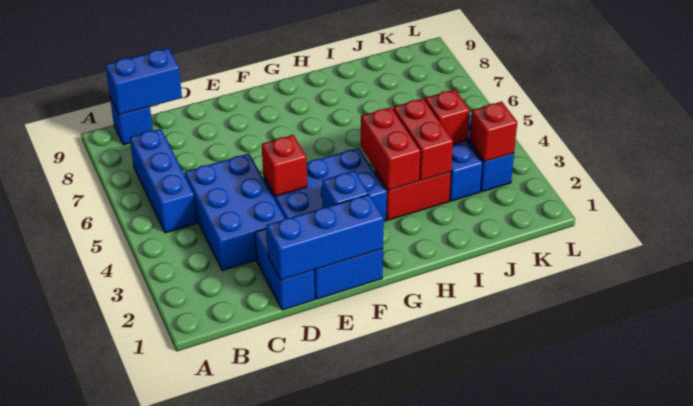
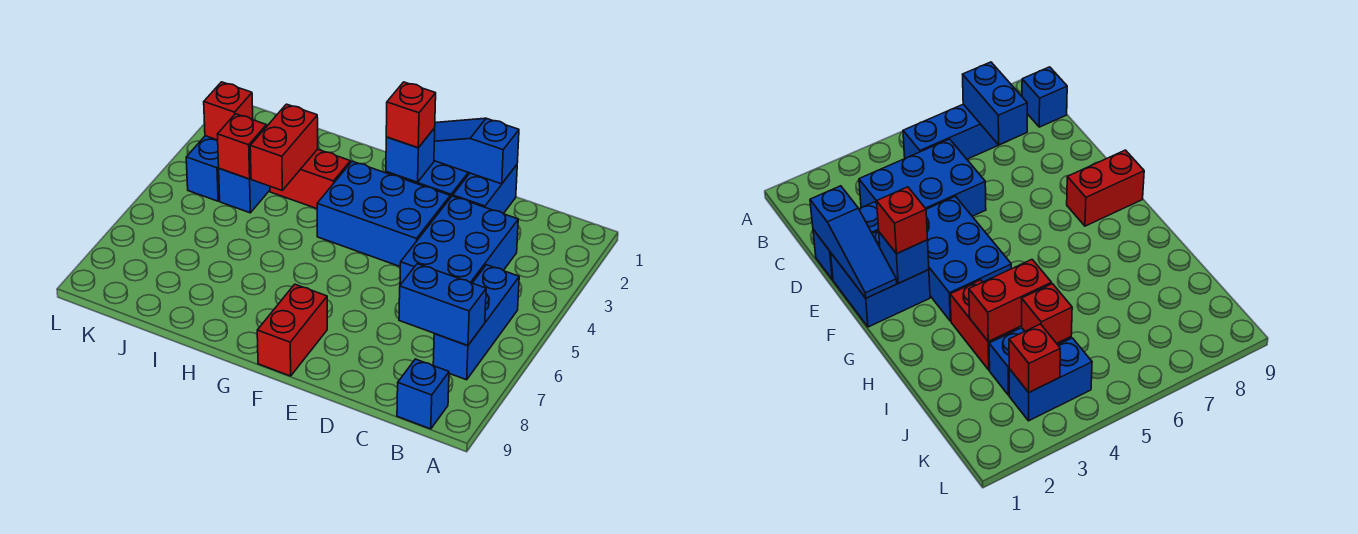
blue brick B9:C9 level 2 -> blue brick B7:C7 level 2
blue brick D1:F1 level 2 -> blue slope D1:F1 level 2 top D
red brick E4 level 2 -> red brick F2 level 3
red brick H3:H4 level 2 -> red brick F8:F9 level 1

